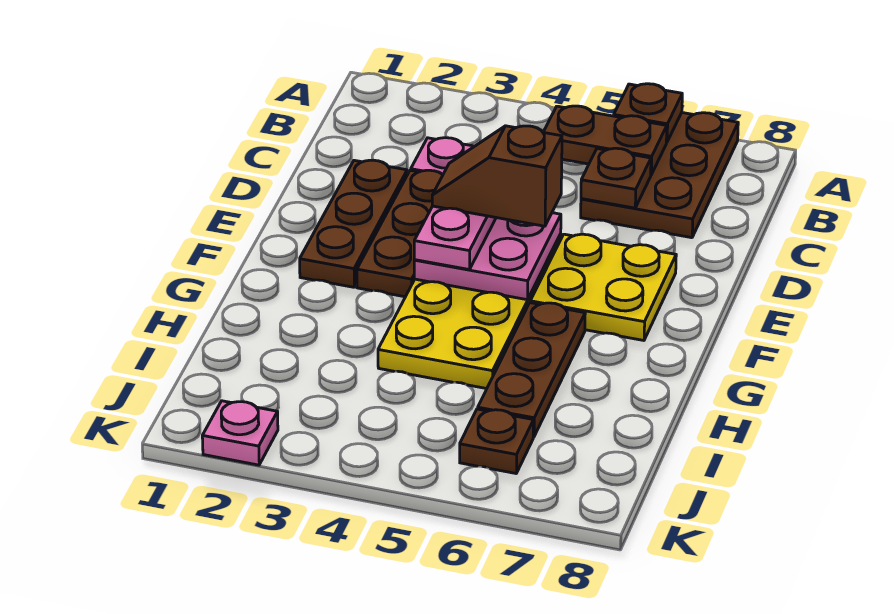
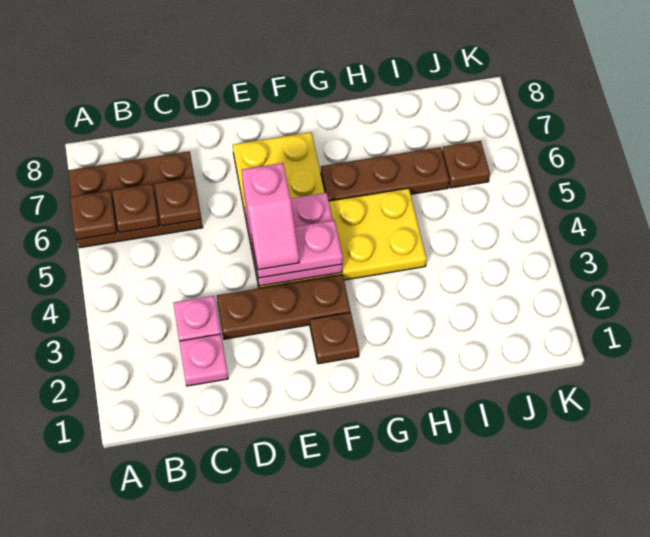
brown plate B5:B6 level 2 -> brown plate B6 level 2
brown plate D2:F2 level 1 -> brown plate F2 level 1
brown slope E4:E5 level 4 top 5 -> pink slope E4:E5 level 4 top 5
pink plate K2 level 1 -> pink plate C2 level 1

